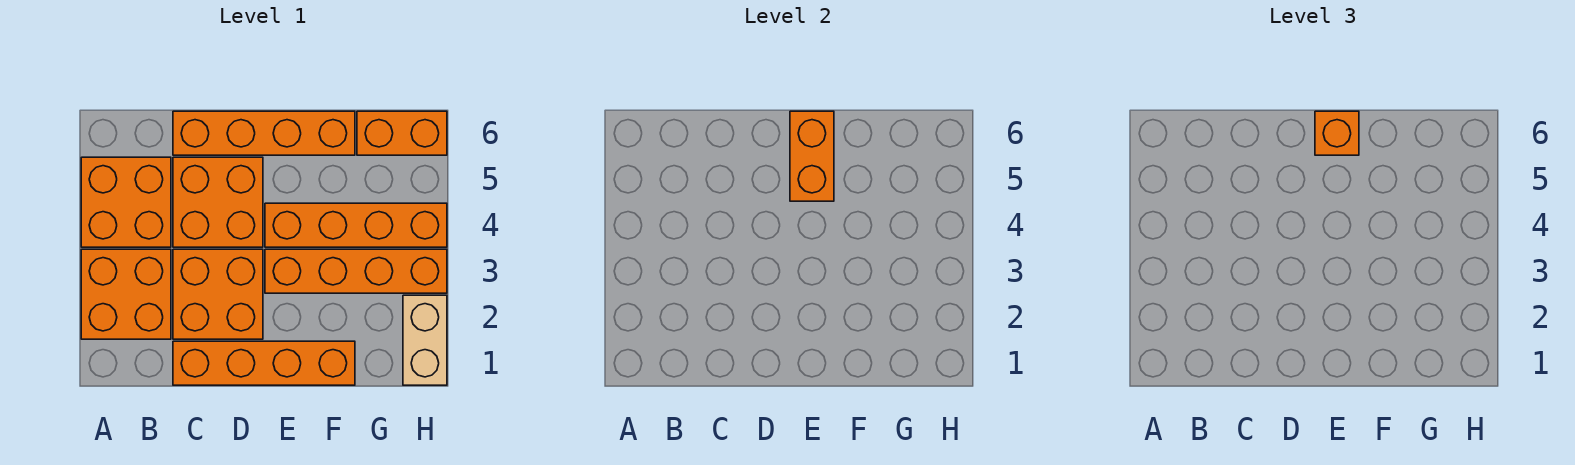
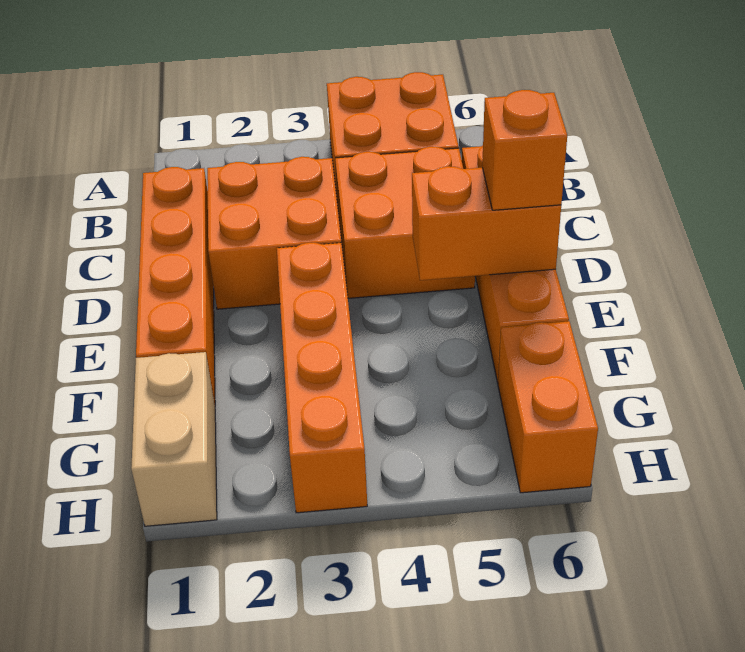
orange brick A2:B3 level 1 -> none
orange brick E4:H4 level 1 -> none
tan brick H1:H2 level 1 -> tan brick G1:H1 level 1

